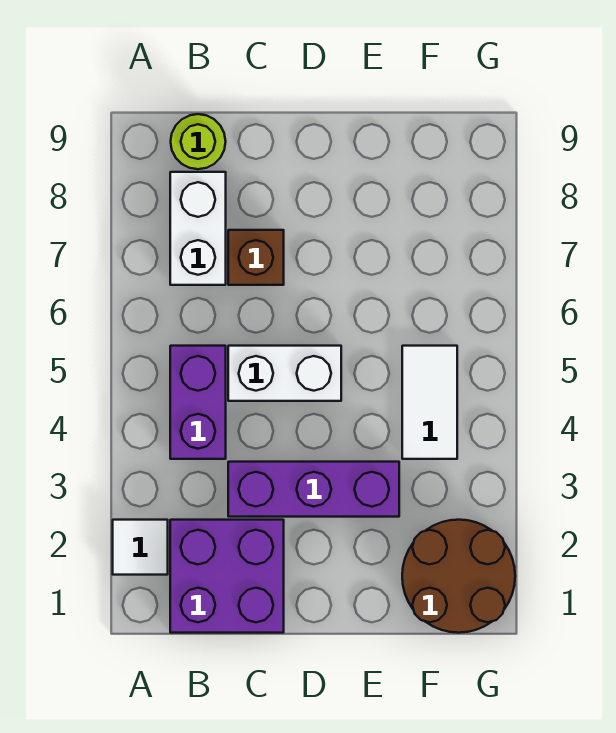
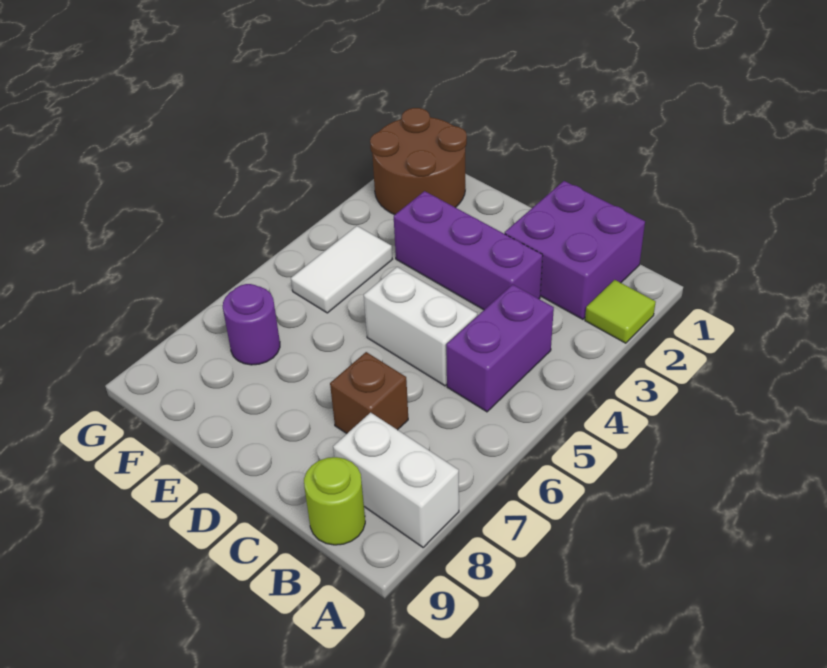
white tile A2 level 1 -> lime tile A2 level 1
white brick B7:B8 level 1 -> white brick A8:B8 level 1
none -> purple round brick F7 level 1

